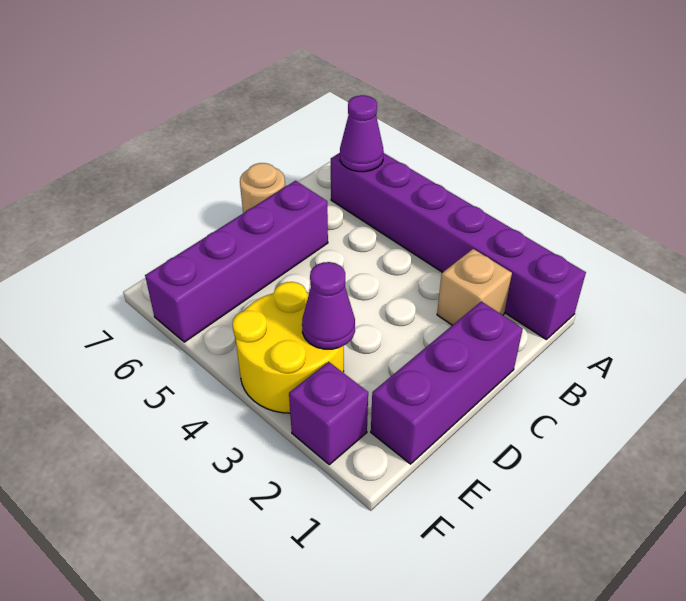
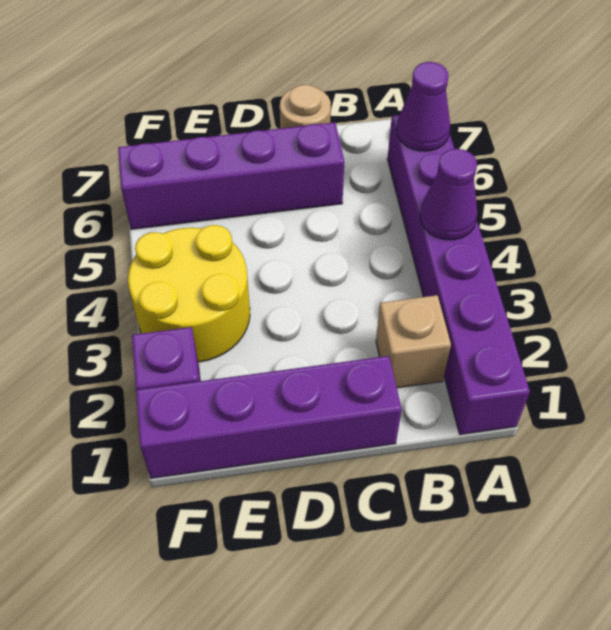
purple brick C1:E1 level 1 -> purple brick C1:F1 level 1
purple cone E3 level 2 -> purple cone A4 level 2

